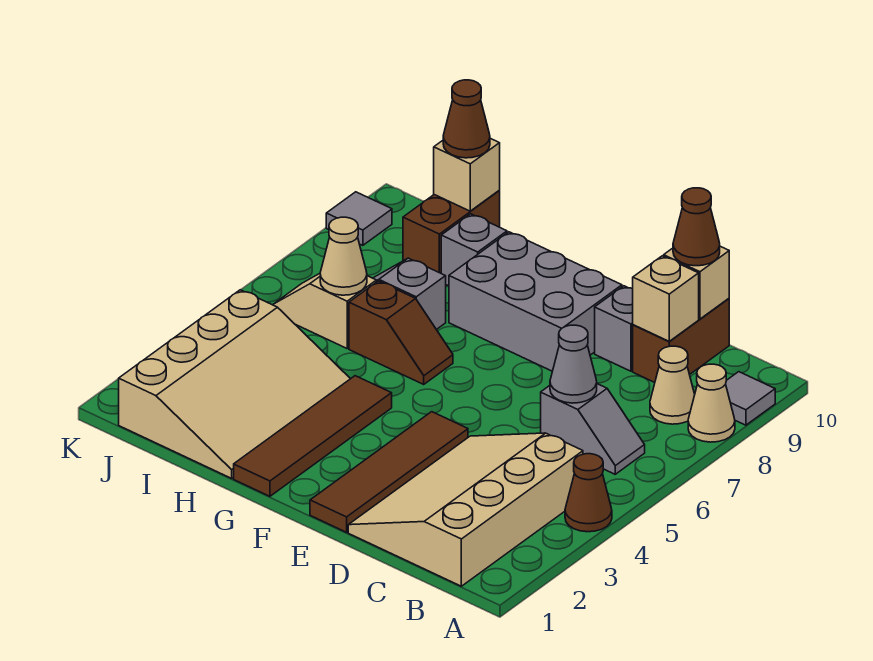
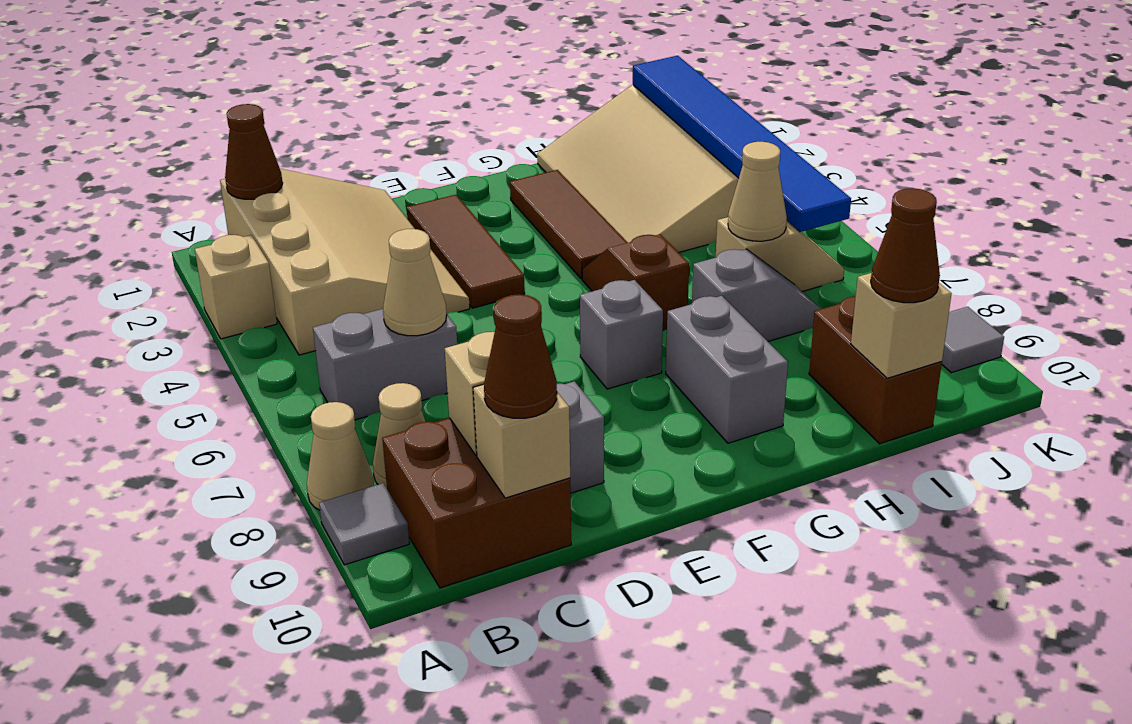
none -> tan brick A3 level 1
brown cone A4 level 1 -> brown cone B1 level 2
grey slope B6:C6 level 1 top C -> grey brick B6:C6 level 1
grey cone C6 level 2 -> tan cone C6 level 2
brown brick C9:C10 level 1 -> brown brick B9:C10 level 1
brown tile E1:E4 level 1 -> brown tile E2:E4 level 1
grey brick E8:G9 level 1 -> grey brick G8:G9 level 1
brown tile G1:G4 level 1 -> brown tile G2:G4 level 1
brown slope G6:H6 level 1 top H -> brown slope G5:G6 level 1 top 6
grey brick H9 level 1 -> grey brick F7 level 1
none -> blue tile J1:J6 level 2

